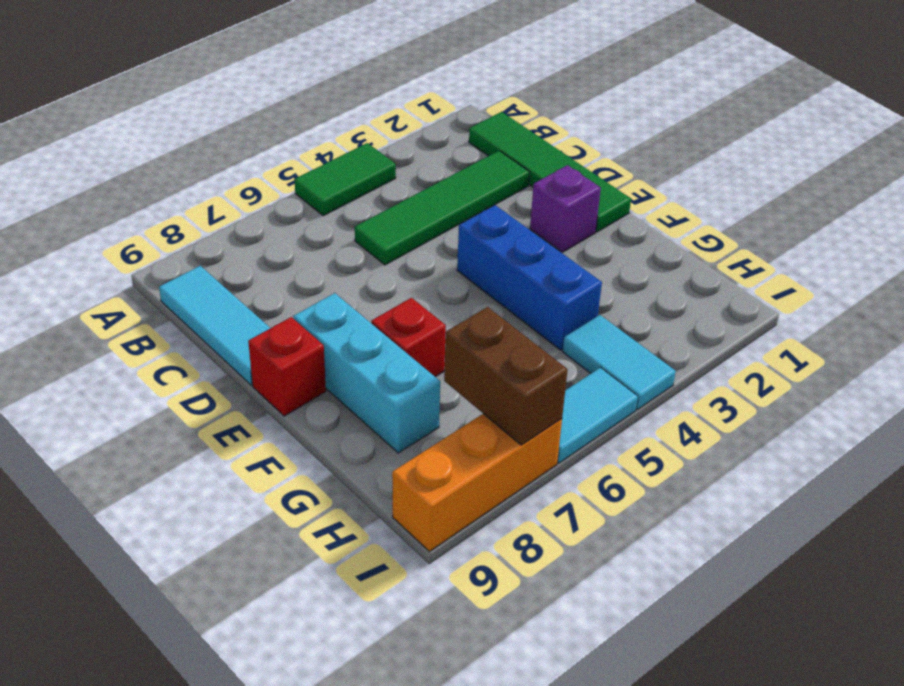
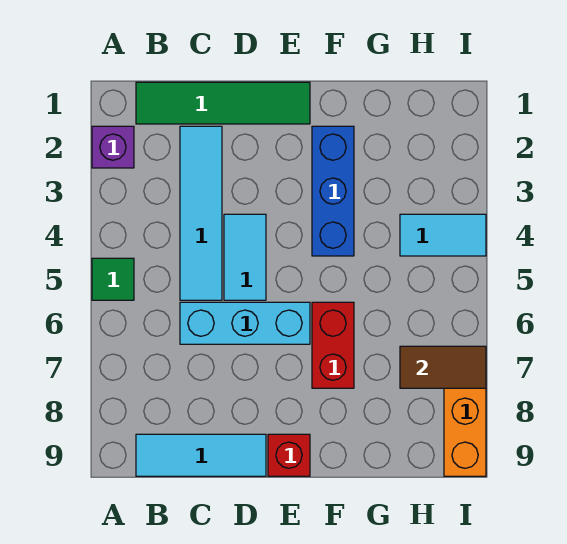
green tile A4:A5 level 1 -> green tile A5 level 1
green tile C2:C5 level 1 -> cyan tile C2:C5 level 1
purple brick E2 level 1 -> purple brick A2 level 1
blue brick E4:G4 level 1 -> blue brick F2:F4 level 1
cyan brick E8:G8 level 1 -> cyan brick C6:E6 level 1
red brick F7 level 1 -> red brick F6:F7 level 1
brown brick H7:I7 level 2 -> brown tile H7:I7 level 2
cyan tile I5:I6 level 1 -> cyan tile D4:D5 level 1

